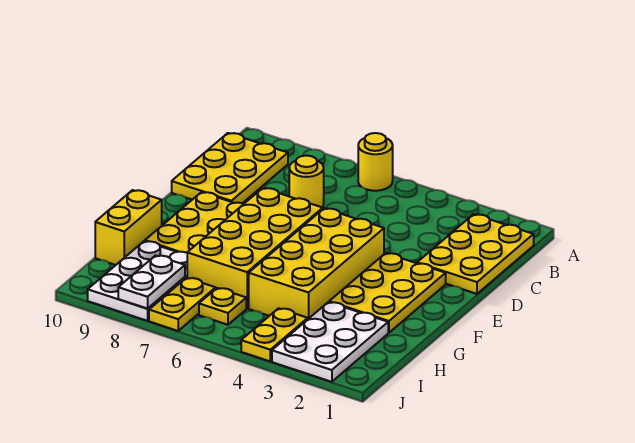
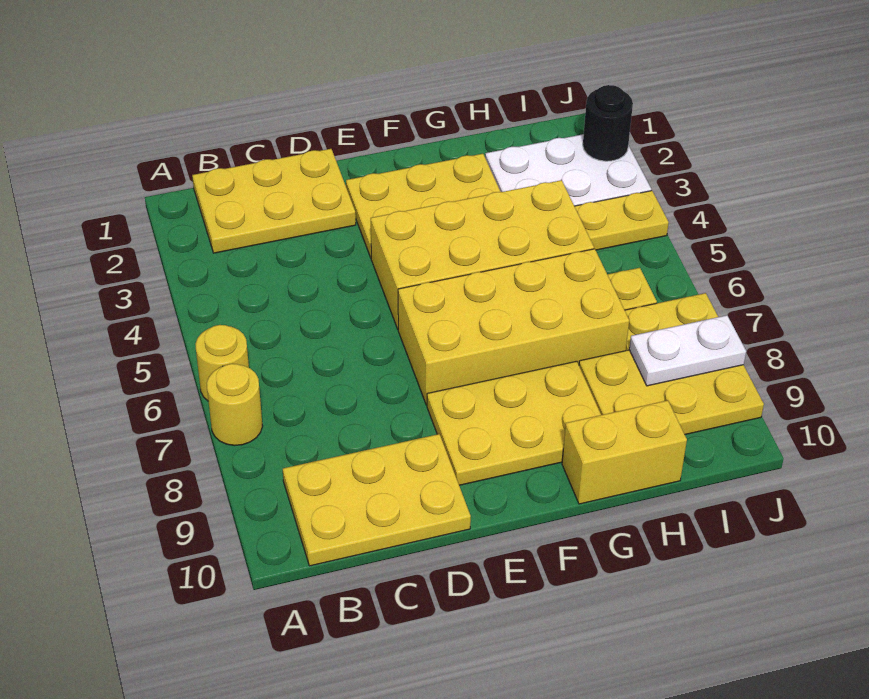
yellow round brick C7 level 1 -> yellow round brick A7 level 1
white plate H8:J9 level 1 -> yellow plate H8:J9 level 1
none -> black round brick J2 level 2

